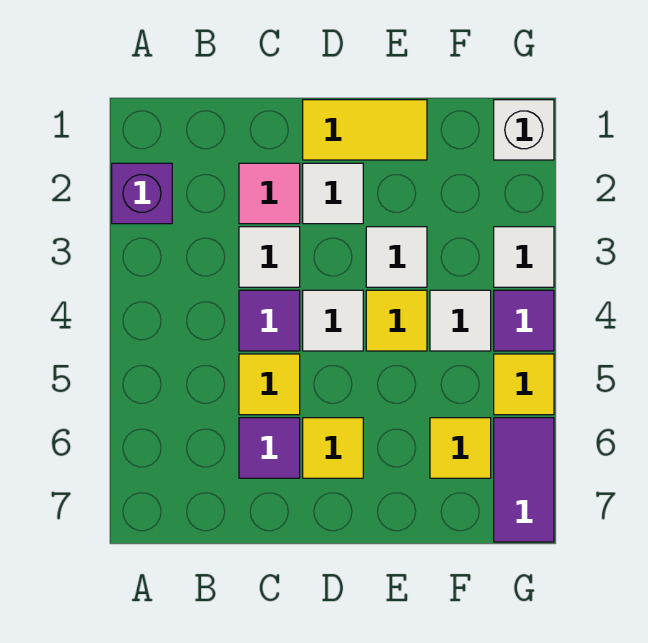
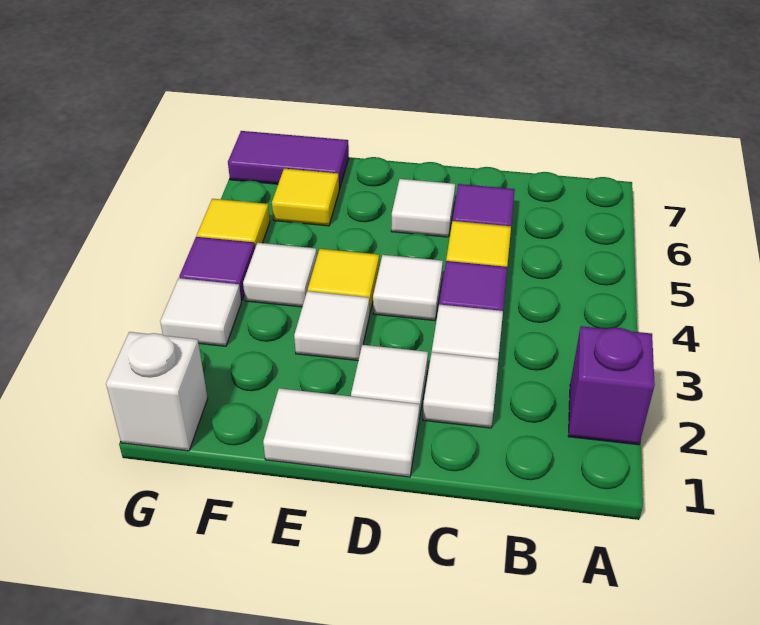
pink tile C2 level 1 -> white tile C2 level 1
yellow tile D1:E1 level 1 -> white tile D1:E1 level 1
yellow tile D6 level 1 -> white tile D6 level 1
purple tile G6:G7 level 1 -> purple tile F7:G7 level 1

